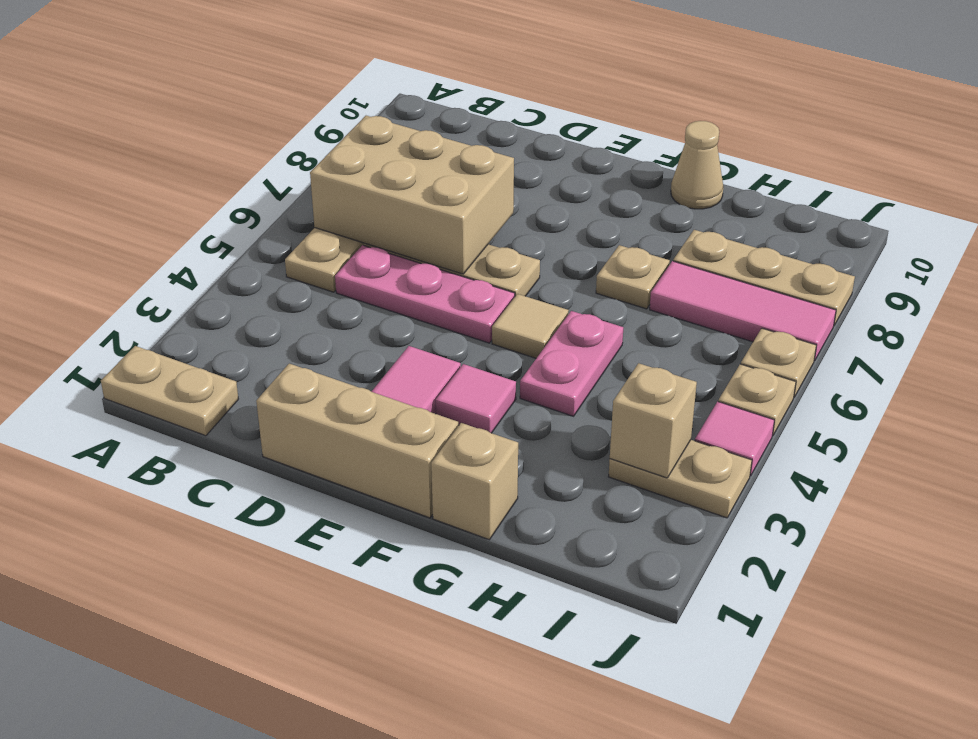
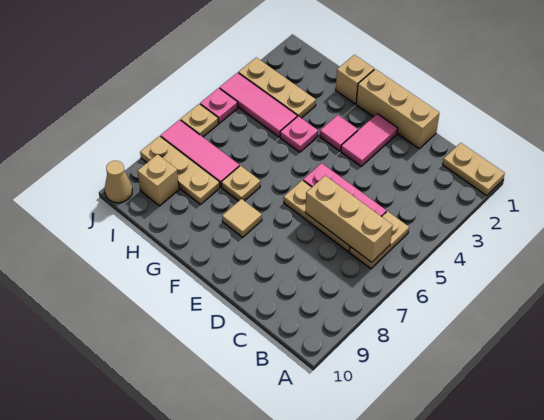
tan brick B6:D7 level 2 -> tan brick B6:D6 level 2
tan tile F5 level 1 -> tan tile F8 level 1
pink plate G4:G5 level 1 -> pink plate G4 level 1
tan cone G10 level 1 -> tan cone J10 level 1
tan plate I3:J3 level 1 -> tan plate H3:J3 level 1
tan brick I3 level 2 -> tan brick I9 level 1
pink tile J4 level 1 -> pink tile H4:J4 level 1
tan plate J5 level 1 -> pink plate J5 level 1

